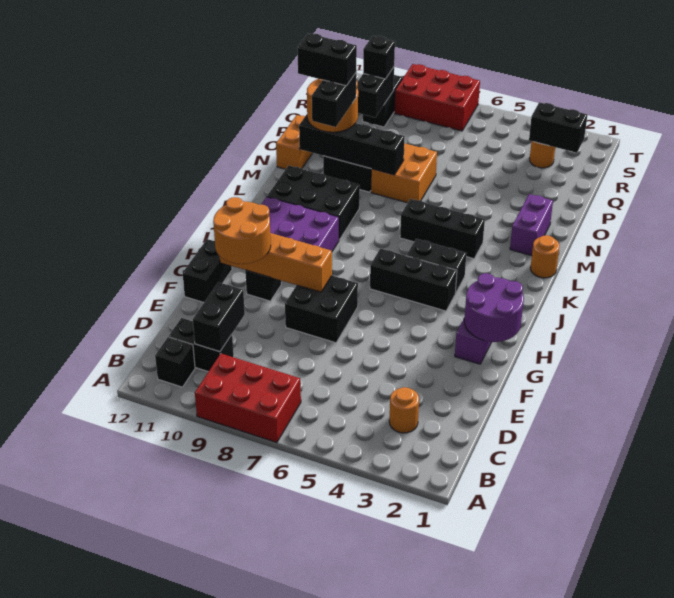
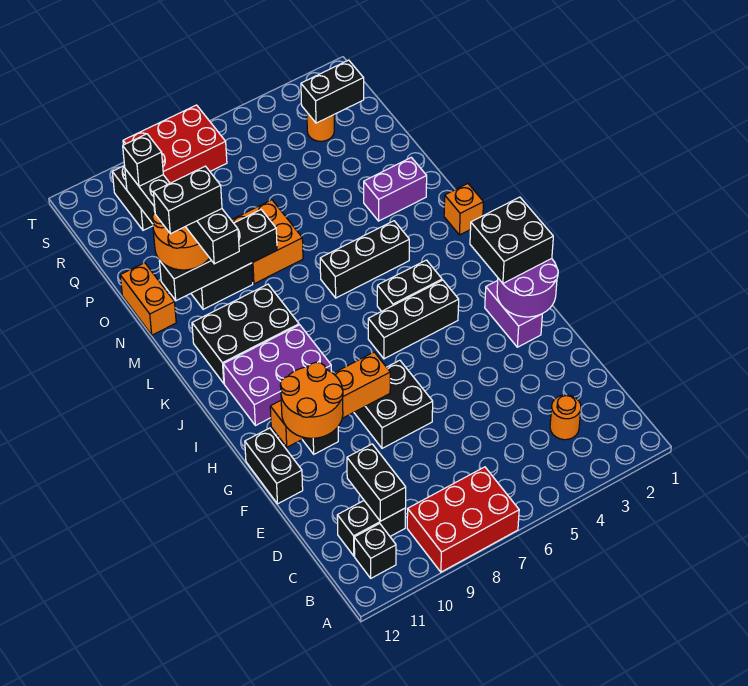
none -> black brick H1:I2 level 3
orange round brick L1 level 1 -> orange brick L1 level 1
purple brick M2:N2 level 1 -> purple brick N2:N3 level 1

